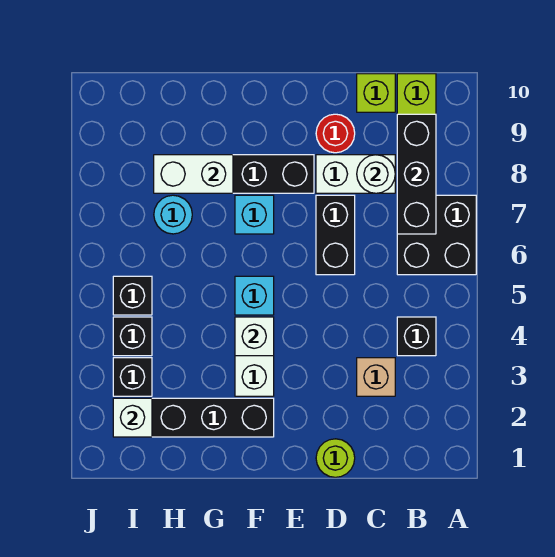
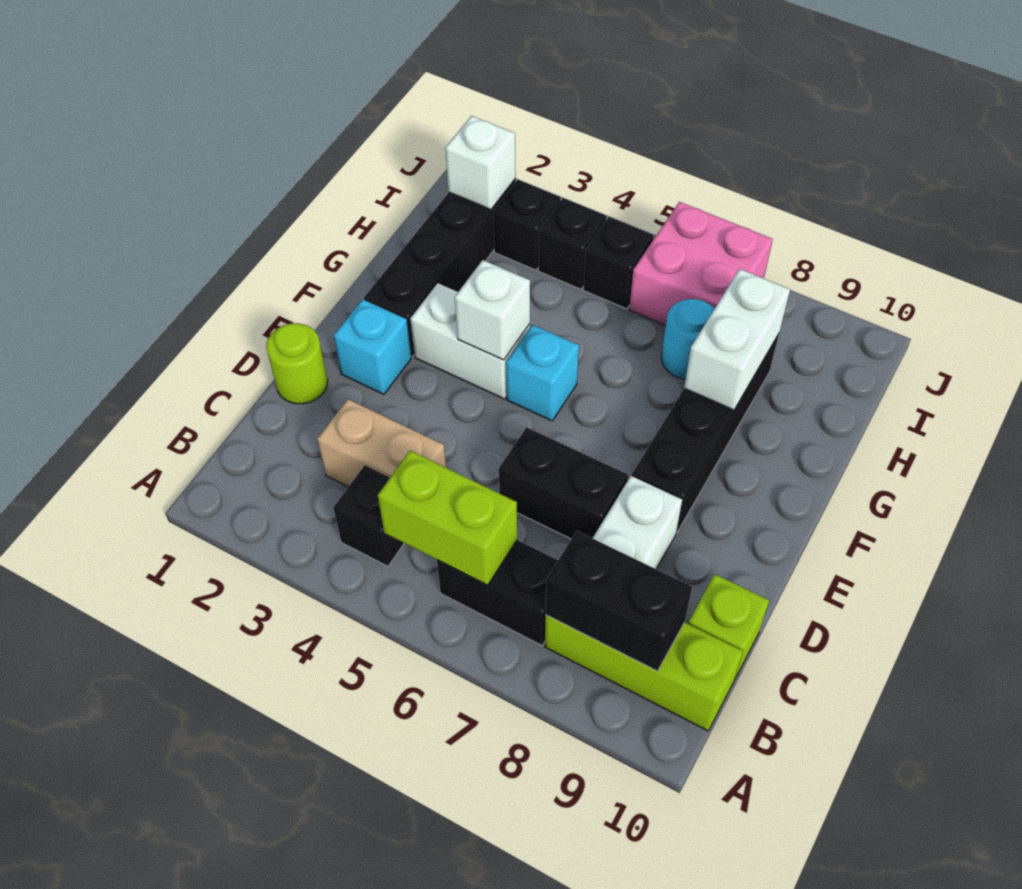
black brick A6:B7 level 1 -> black brick B6:B7 level 1
none -> lime brick B5:B6 level 2
black brick B7:B9 level 2 -> black brick B8:B9 level 2
tan brick C3 level 1 -> tan brick C3:C4 level 1
white round brick C8 level 2 -> none
red round brick D9 level 1 -> none
cyan brick F7 level 1 -> cyan brick E2 level 1
none -> pink brick I6:J7 level 1

